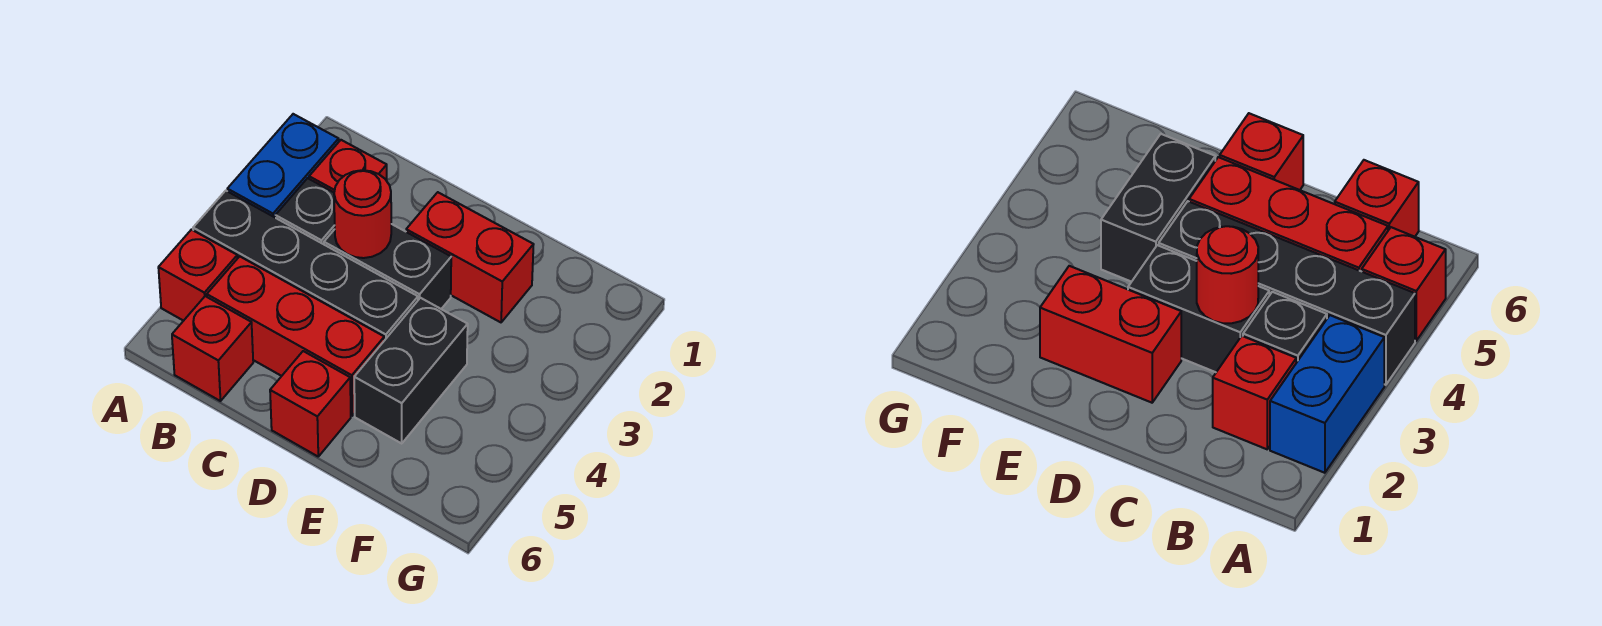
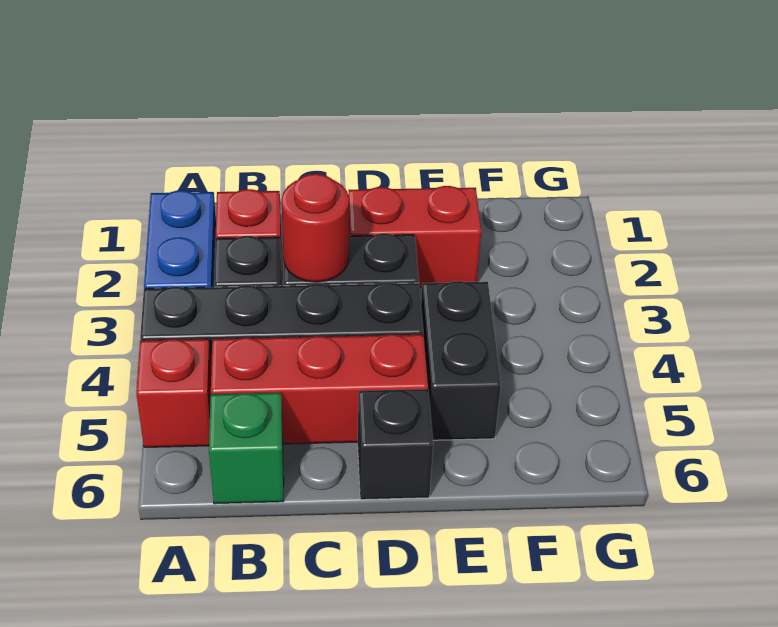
red brick B6 level 1 -> green brick B6 level 1
red brick D6 level 1 -> black brick D6 level 1

